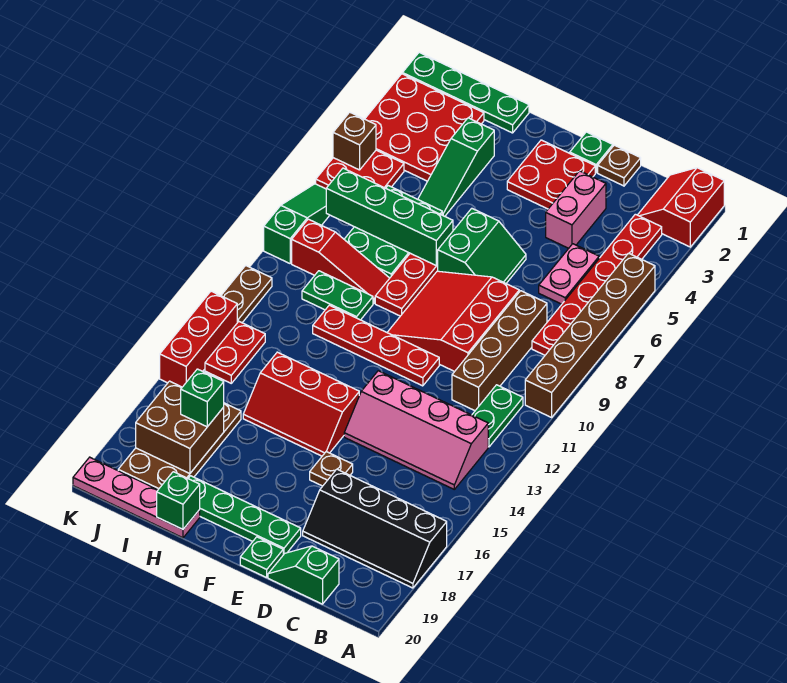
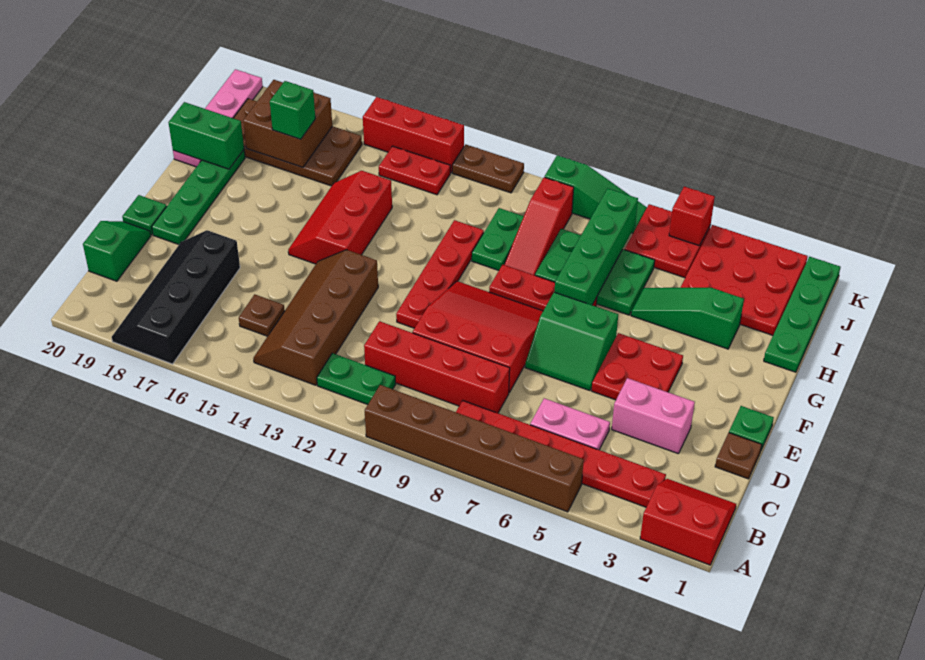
pink slope B13:E14 level 1 top 13 -> brown slope B13:E14 level 1 top 13
brown brick C8:C11 level 1 -> red brick C8:C11 level 1
red plate E2:F3 level 1 -> red plate E4:F5 level 1
brown plate E16 level 1 -> brown plate C15 level 1
green brick H20 level 2 -> green brick H19:H20 level 2
brown brick K5 level 2 -> red brick K5 level 2

